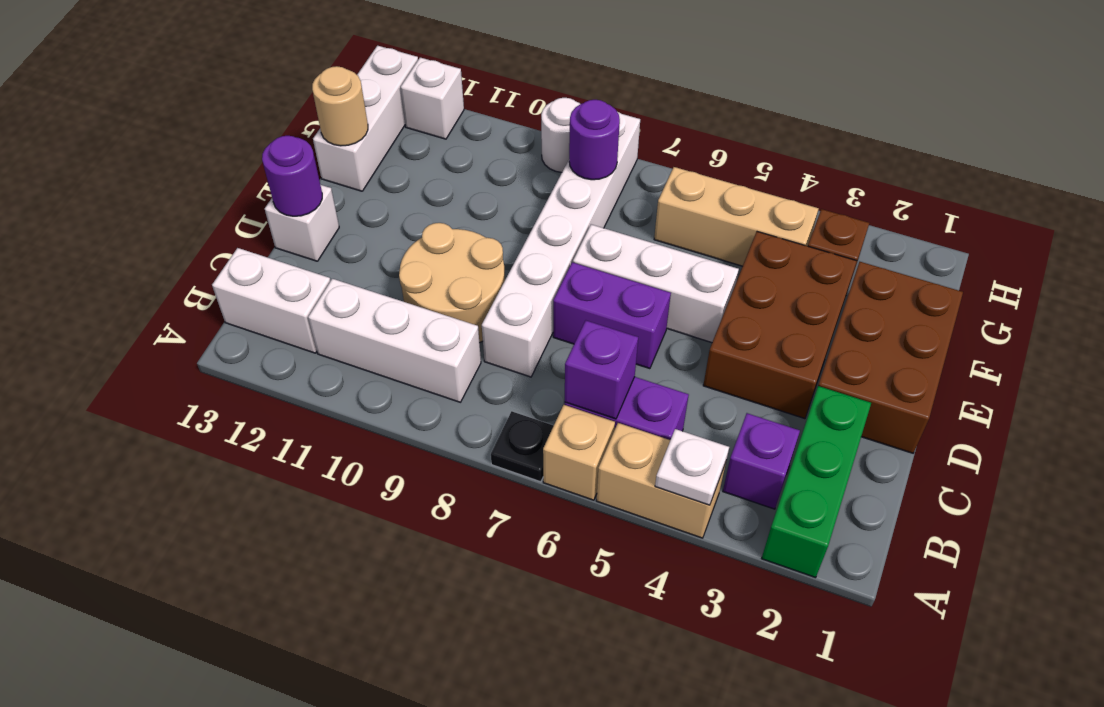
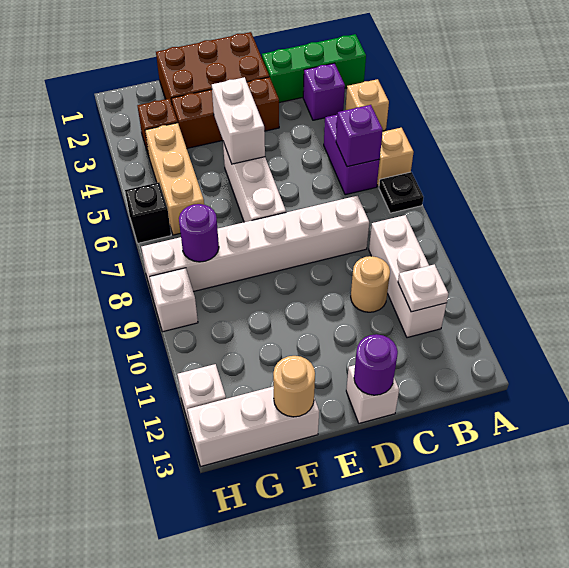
tan brick A4:A5 level 1 -> tan brick A4 level 1
white plate A4 level 2 -> white plate B11 level 2
white brick B12:B13 level 1 -> white brick E4:E5 level 2
tan round brick C9:D10 level 1 -> tan round brick C10 level 1
brown brick D3:F4 level 1 -> brown brick D3:F3 level 1
purple brick D6:D7 level 1 -> none
none -> black brick H6 level 1
white round brick H9 level 1 -> white brick H9 level 1

